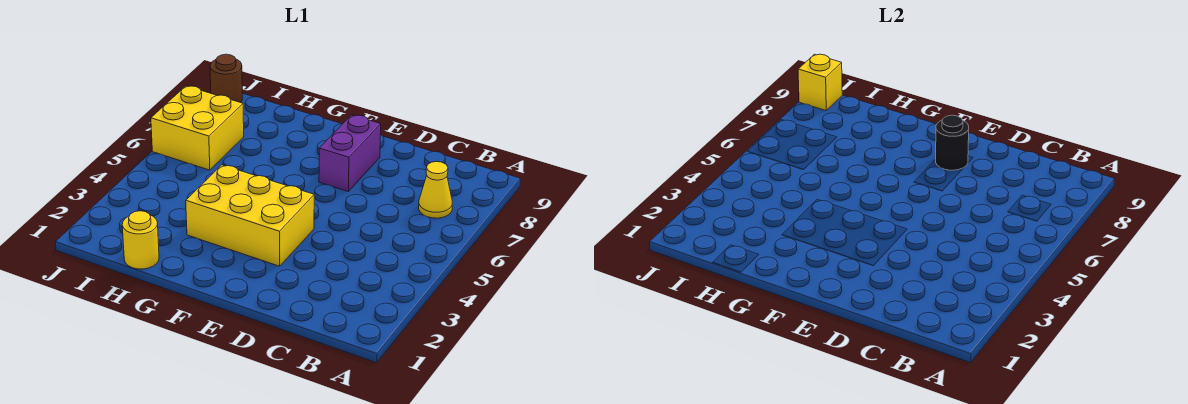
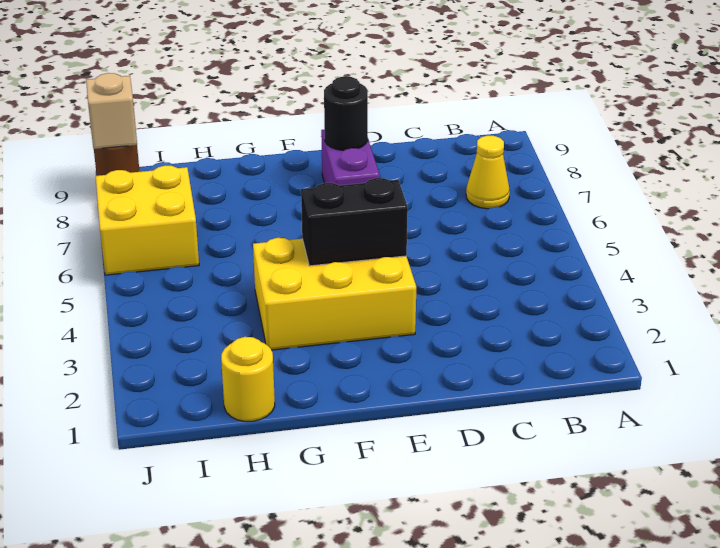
none -> black brick E4:F4 level 2
yellow brick J9 level 2 -> tan brick J9 level 2

